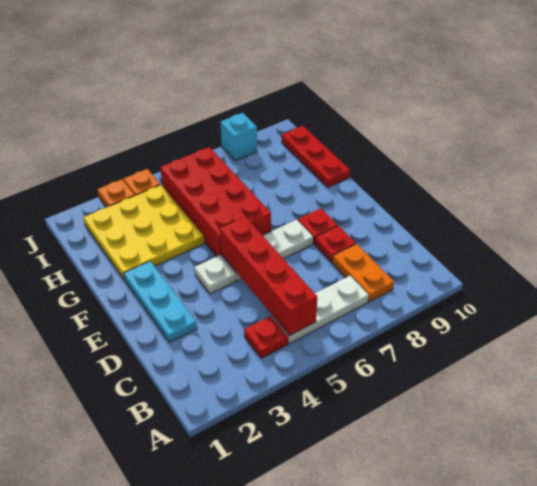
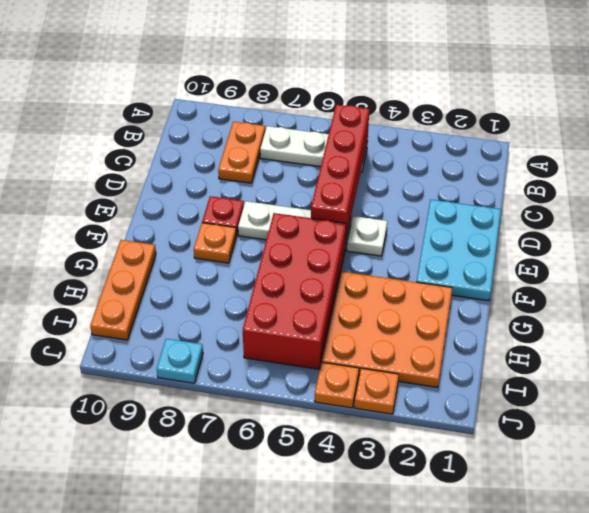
red plate B4 level 1 -> none
cyan plate D2:F2 level 1 -> cyan plate D1:F2 level 1
red plate D8 level 1 -> none
none -> orange plate F8 level 1
yellow plate G2:I4 level 1 -> orange plate G2:I4 level 1
red plate G10:I10 level 1 -> orange plate G10:I10 level 1
cyan brick J8 level 1 -> cyan plate J8 level 1

